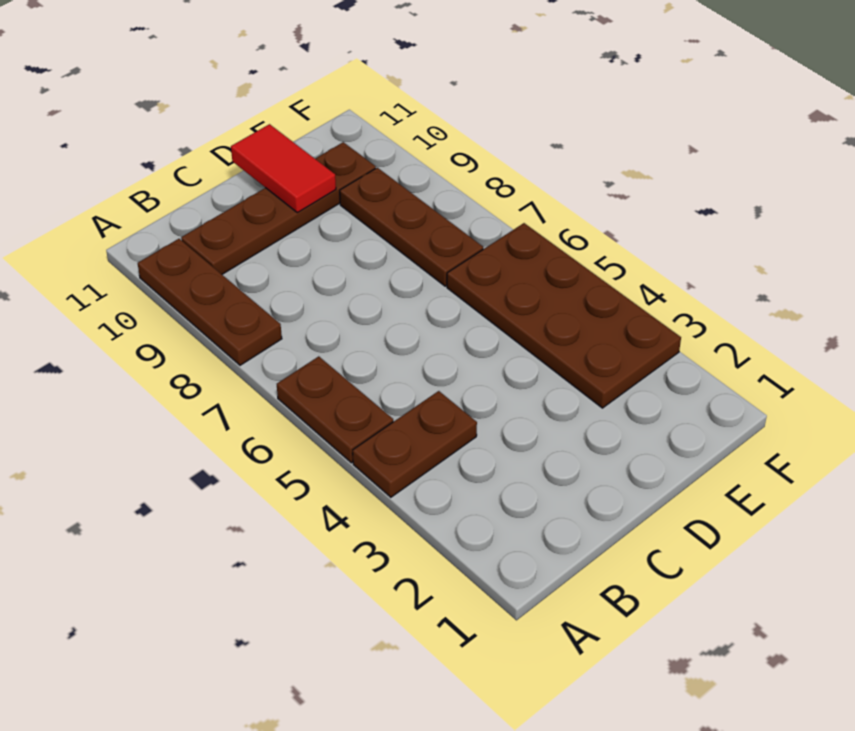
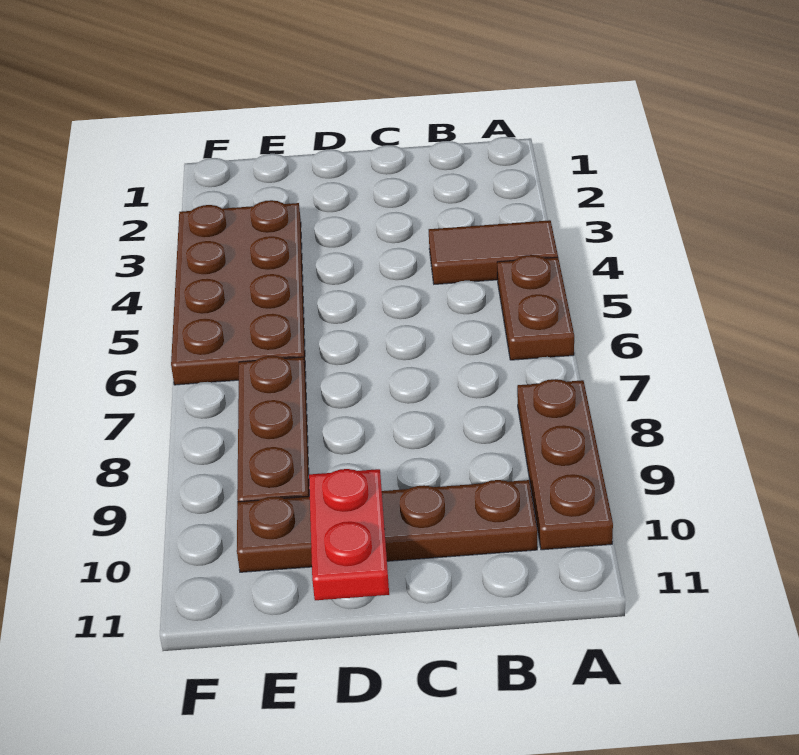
brown plate A4:B4 level 1 -> brown tile A4:B4 level 1
red tile D10:D11 level 2 -> red plate D10:D11 level 2

